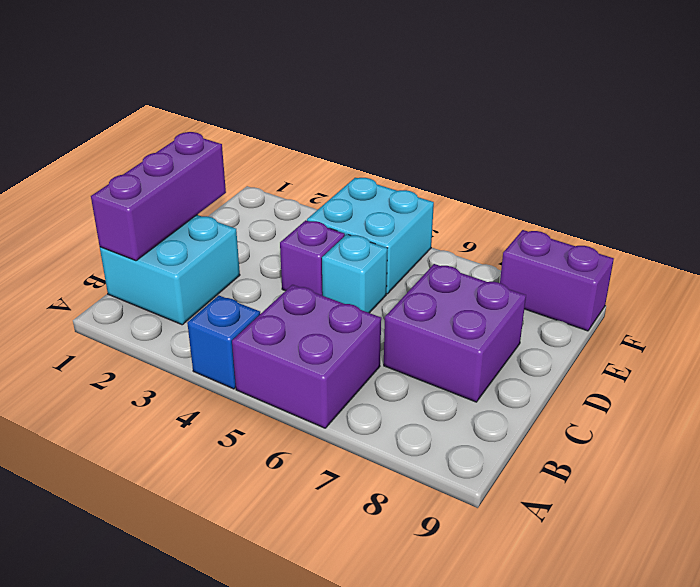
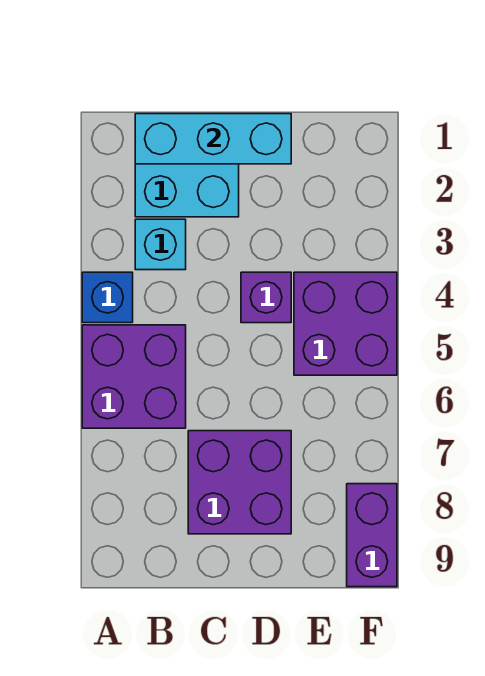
purple brick B1:D1 level 2 -> cyan brick B1:D1 level 2
cyan brick D5 level 1 -> cyan brick B3 level 1
cyan brick E4:F5 level 1 -> purple brick E4:F5 level 1

